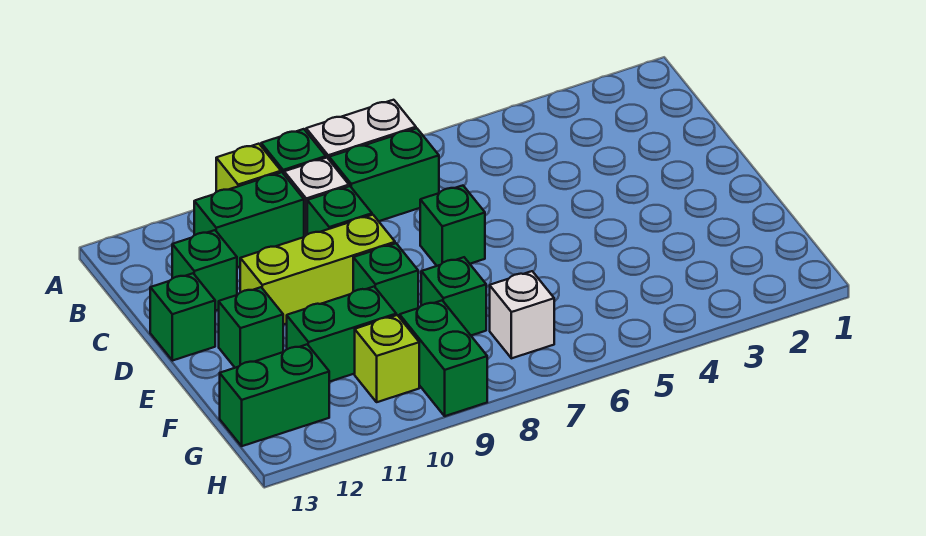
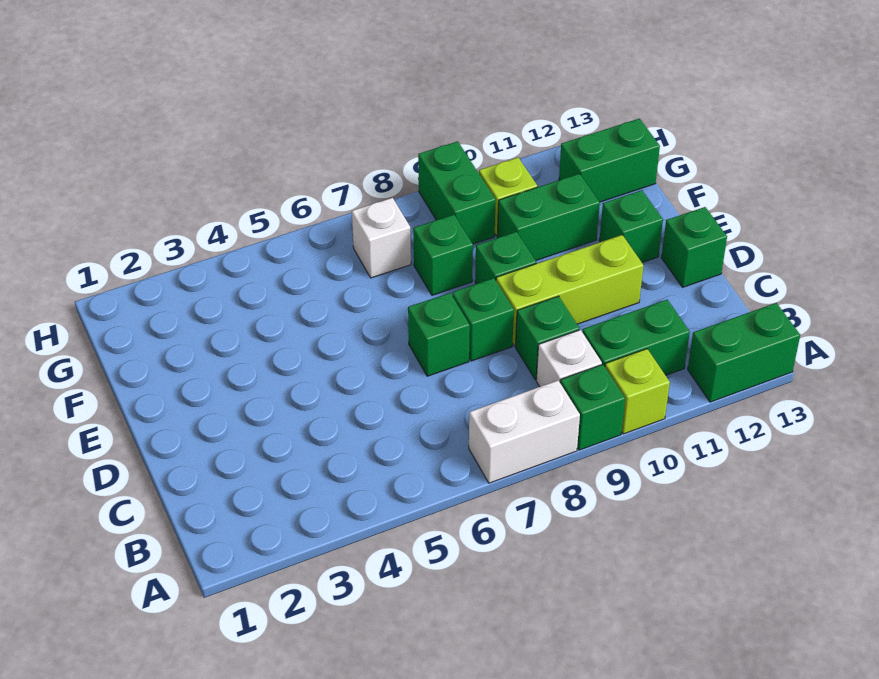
green brick B7:B8 level 1 -> green brick A12:A13 level 1
green brick C12 level 1 -> green brick D8 level 1

